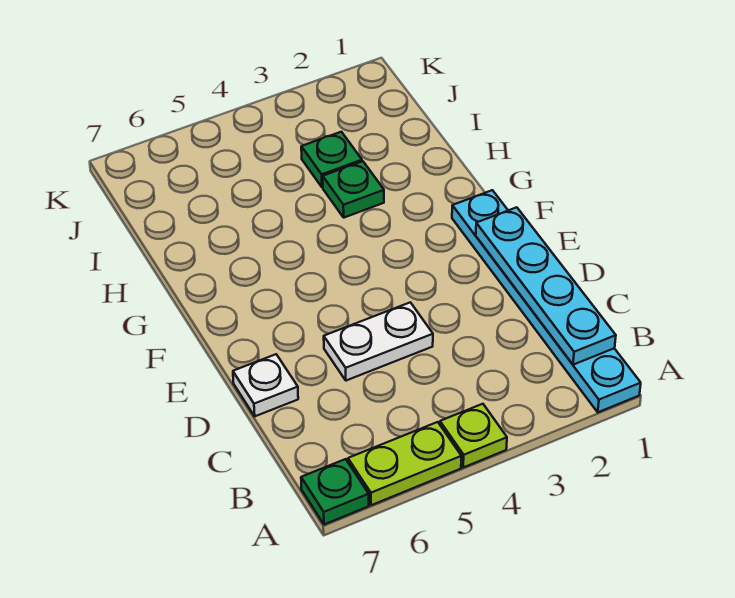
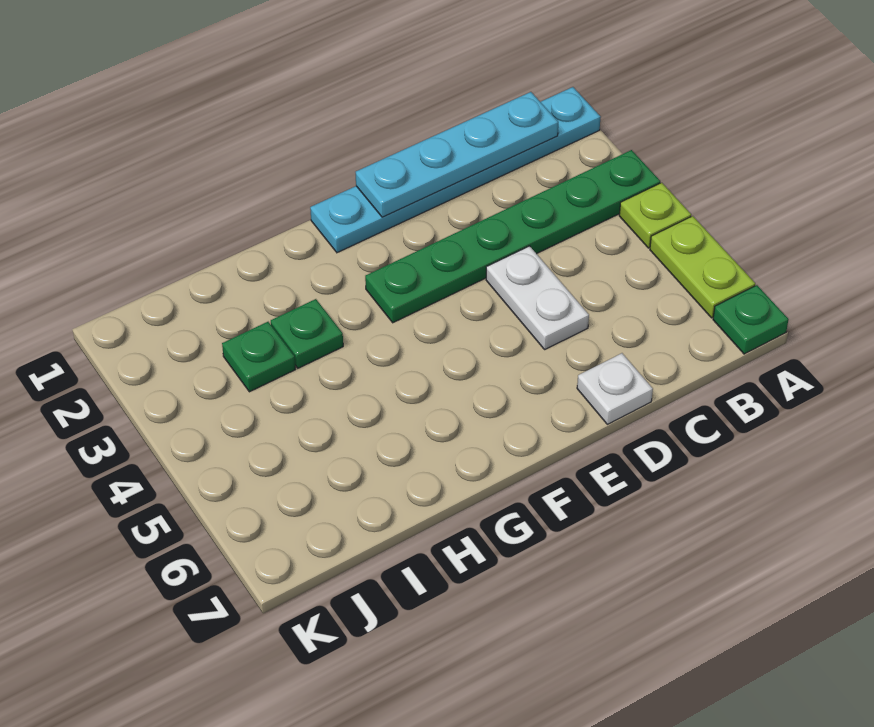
none -> green plate A3:F3 level 1

